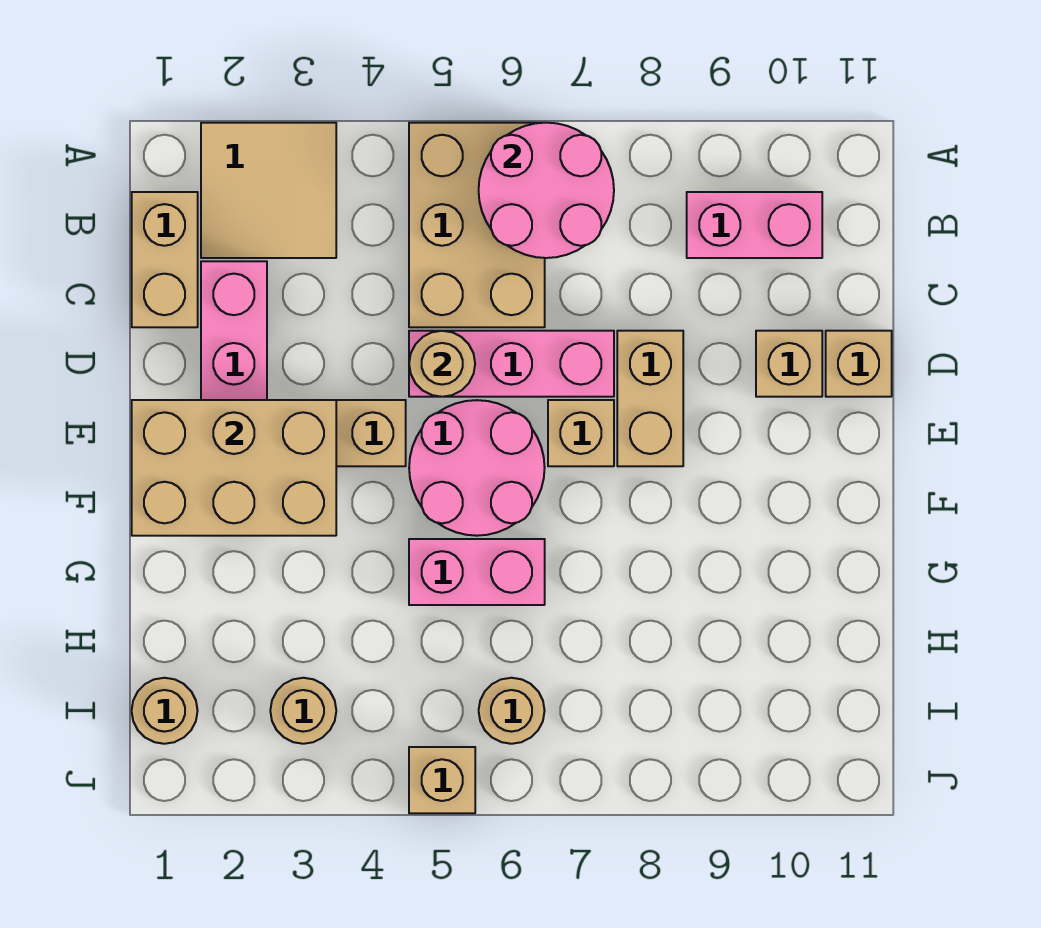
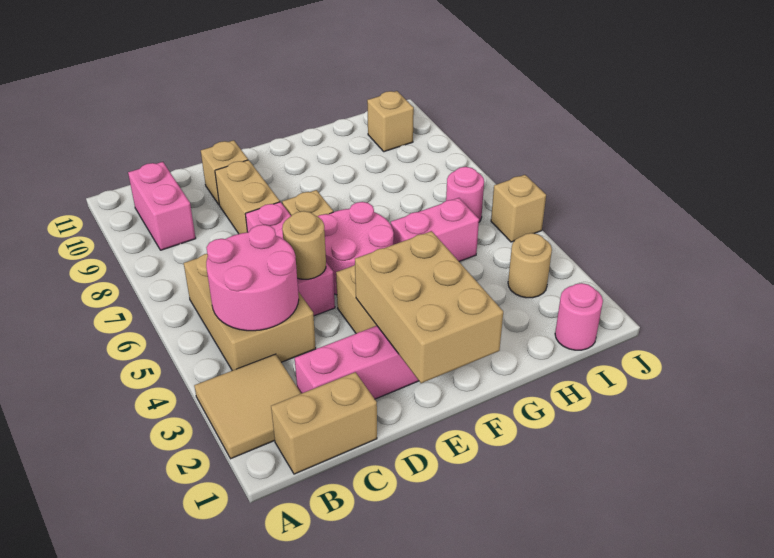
tan brick A5:C6 level 1 -> tan brick B4:C6 level 1
pink round brick A6:B7 level 2 -> pink round brick B4:C5 level 2
tan brick D8:E8 level 1 -> tan brick D8:D9 level 1
tan brick D11 level 1 -> tan brick I10 level 1
pink brick G5:G6 level 1 -> pink brick G5:H5 level 1
tan round brick I1 level 1 -> pink round brick I1 level 1
tan round brick I6 level 1 -> pink round brick I6 level 1

